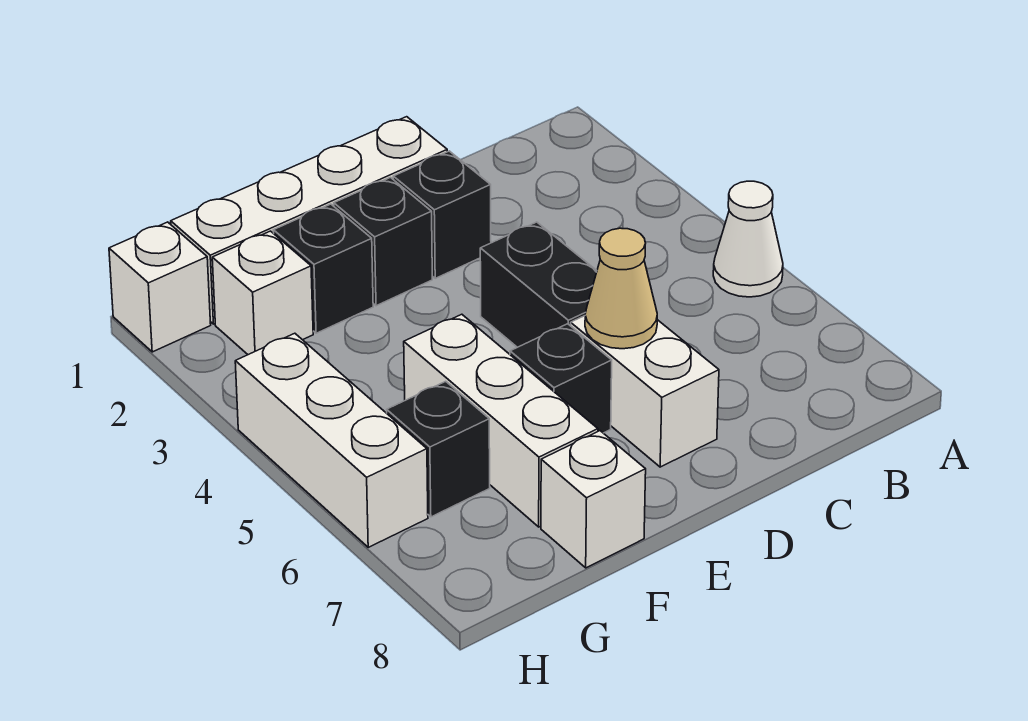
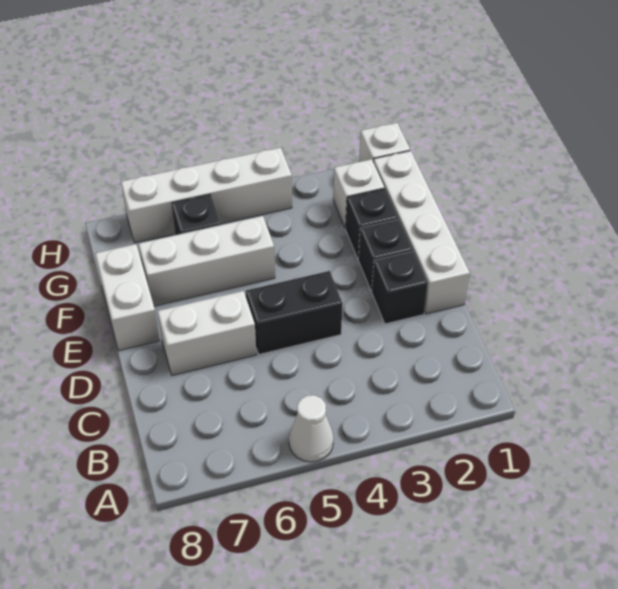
tan cone D6 level 2 -> none
black brick E6 level 1 -> none
white brick F8 level 1 -> white brick E8:F8 level 1
white brick H4:H6 level 1 -> white brick H4:H7 level 1

